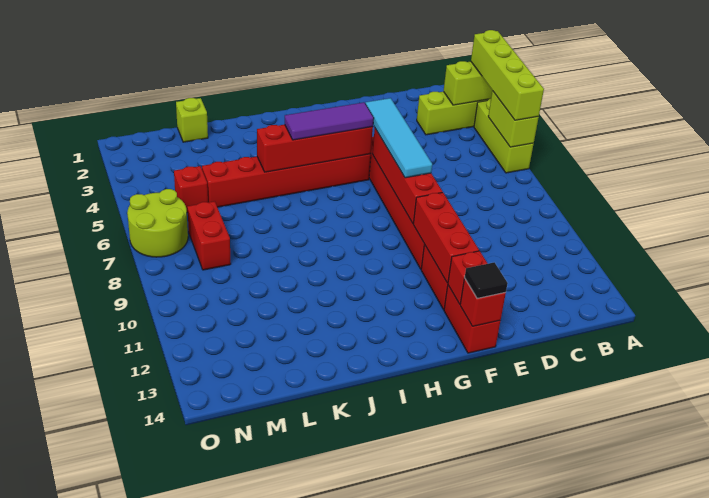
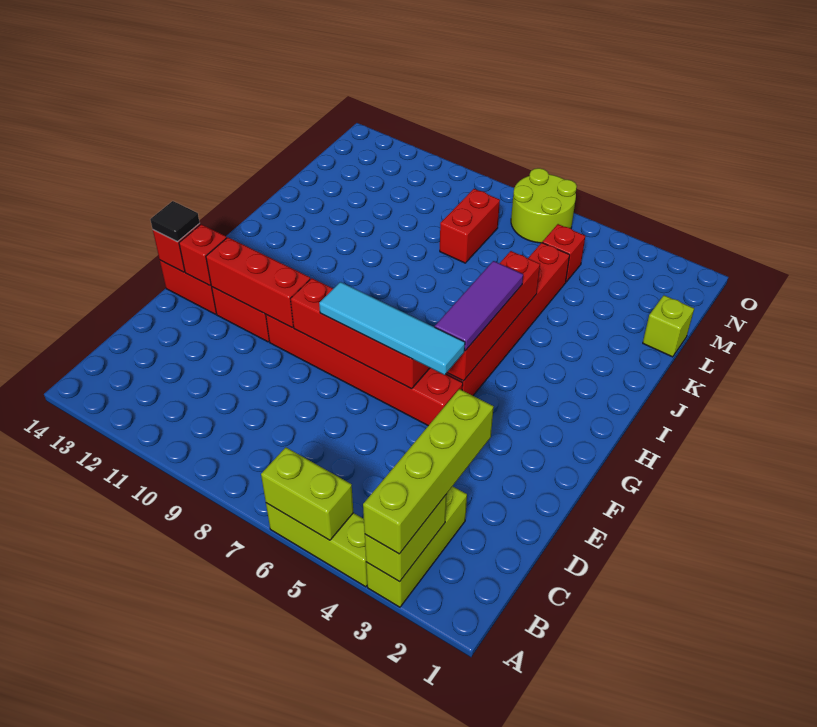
lime brick A3:A6 level 3 -> lime brick A3:D3 level 3
red brick M7:M8 level 1 -> red brick L8:M8 level 1

